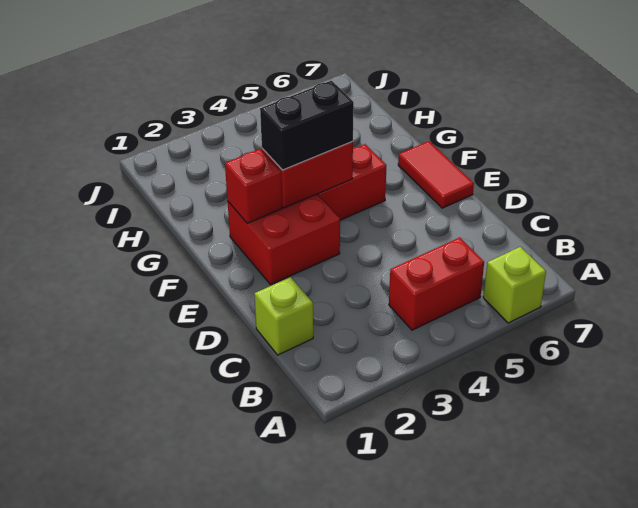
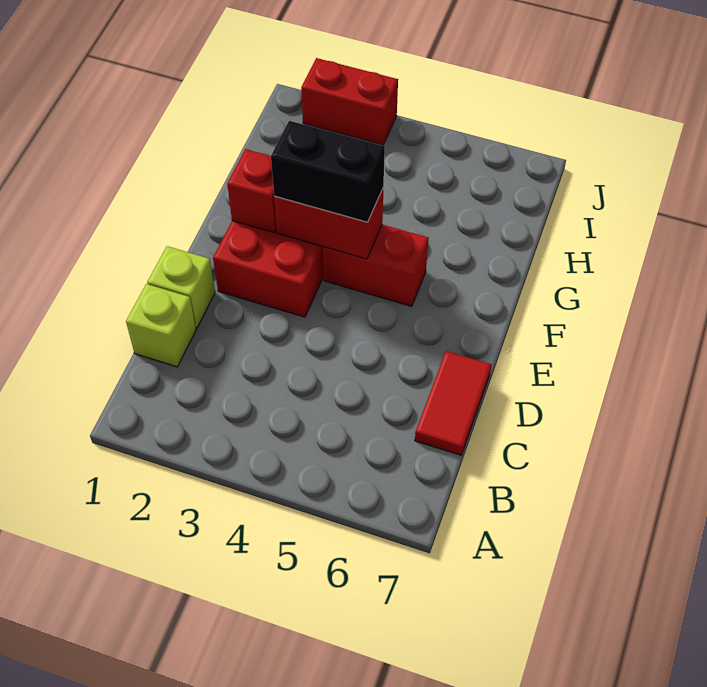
lime brick A6 level 1 -> lime brick D1 level 1
red brick B4:B5 level 1 -> red brick J2:J3 level 1
red tile E7:F7 level 1 -> red tile C7:D7 level 1

